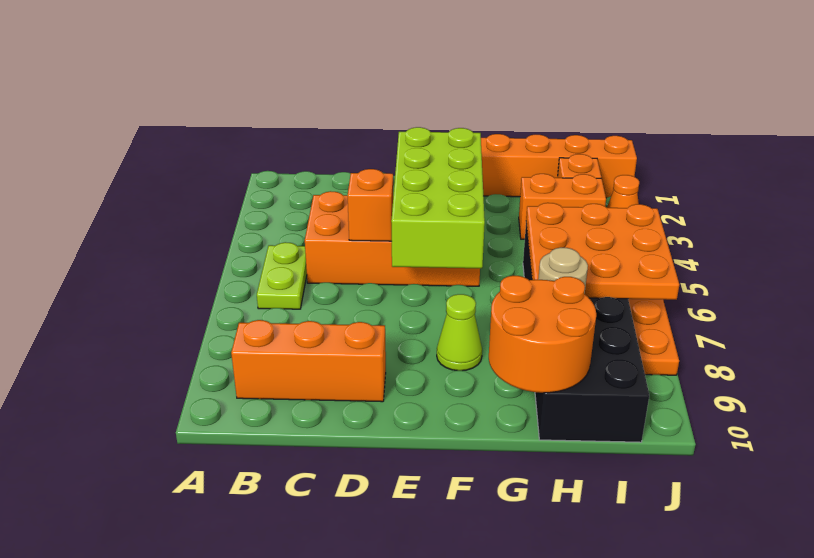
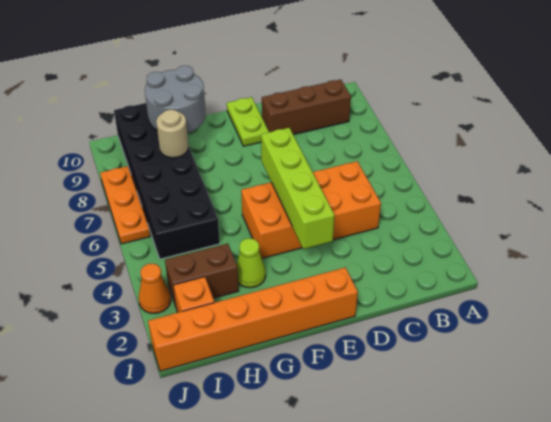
lime plate B5:B6 level 1 -> lime plate E9:E10 level 1
orange brick B9:D9 level 1 -> brown brick B9:D9 level 1
orange brick D5 level 2 -> none
lime brick E3:F6 level 2 -> lime brick E3:E6 level 2
lime cone F8 level 1 -> lime cone G3 level 1
orange round brick G9:H10 level 2 -> grey round brick G9:H10 level 2
orange brick H3:I3 level 1 -> brown brick H3:I3 level 1
orange plate H5:J7 level 2 -> none

